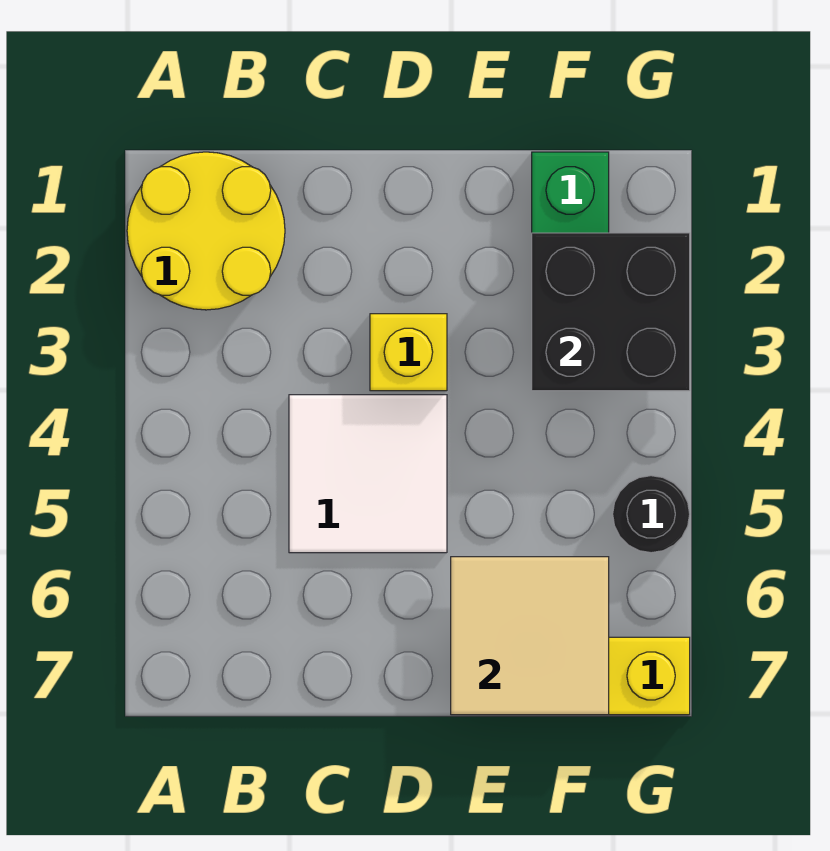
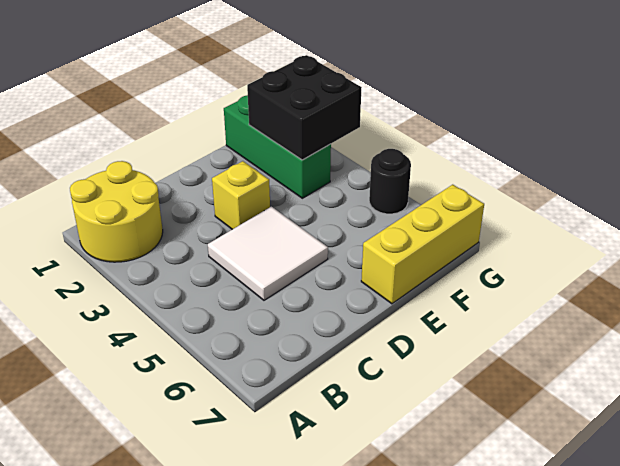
tan tile E6:F7 level 2 -> none

